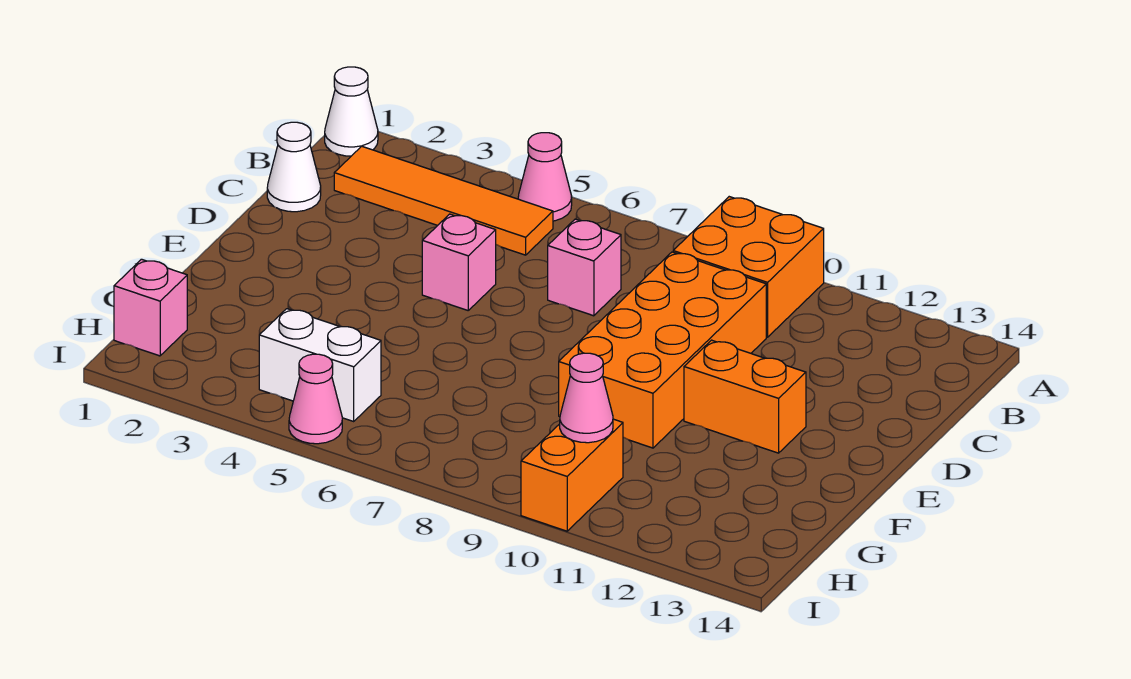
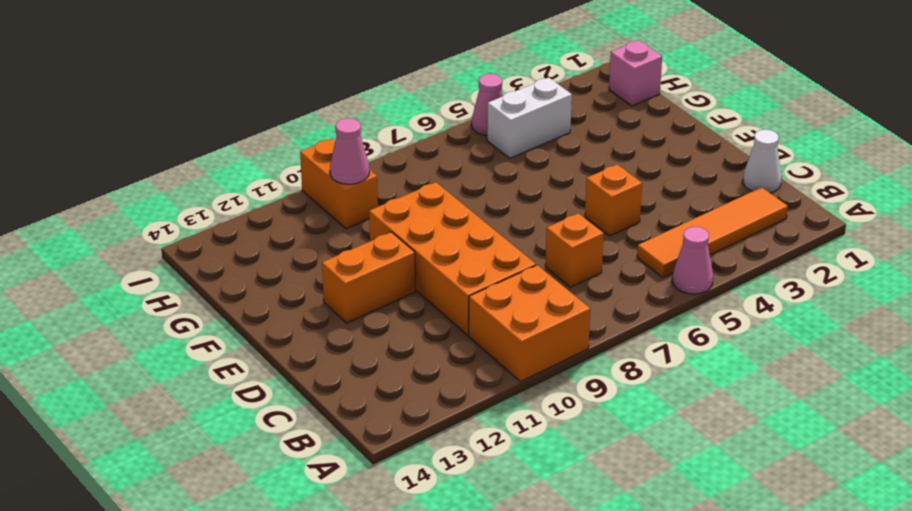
white cone A1 level 1 -> none
pink brick C7 level 1 -> orange brick C7 level 1
pink brick D5 level 1 -> orange brick D5 level 1

